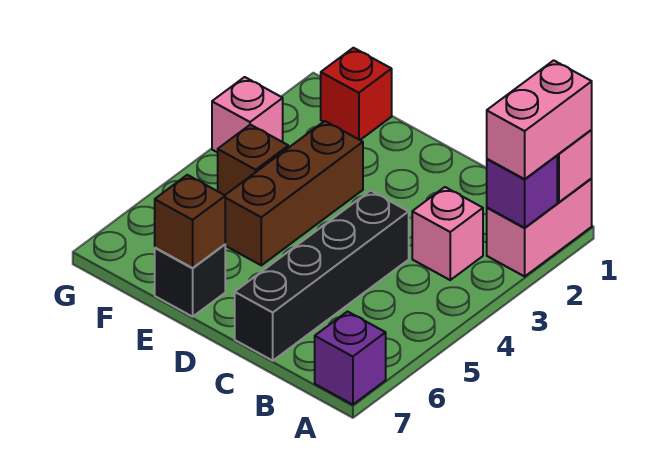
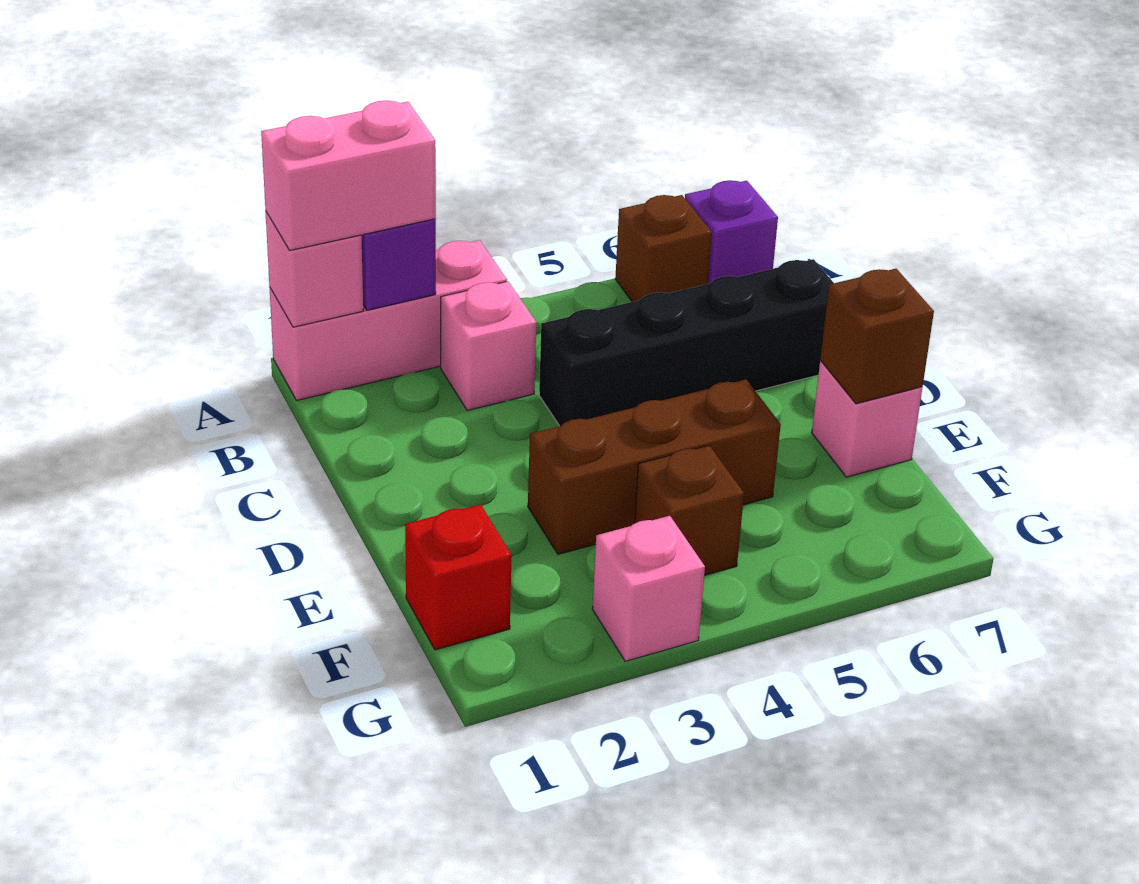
pink brick A1:A2 level 1 -> pink brick A1:A3 level 1
none -> brown brick A6 level 1
black brick E7 level 1 -> pink brick E7 level 1

